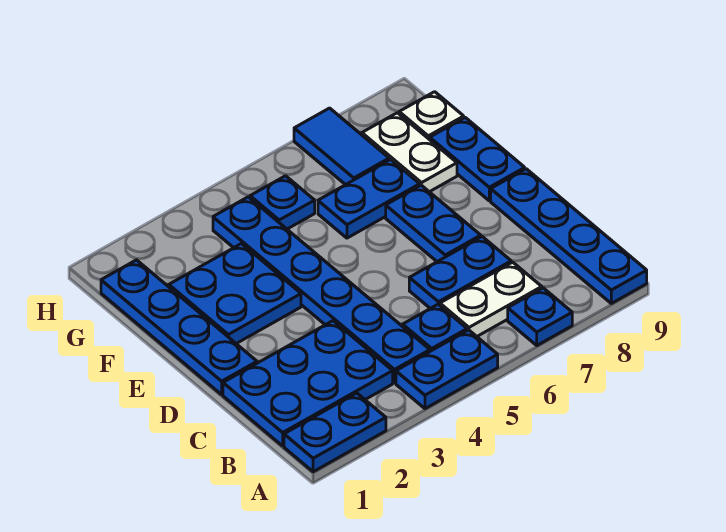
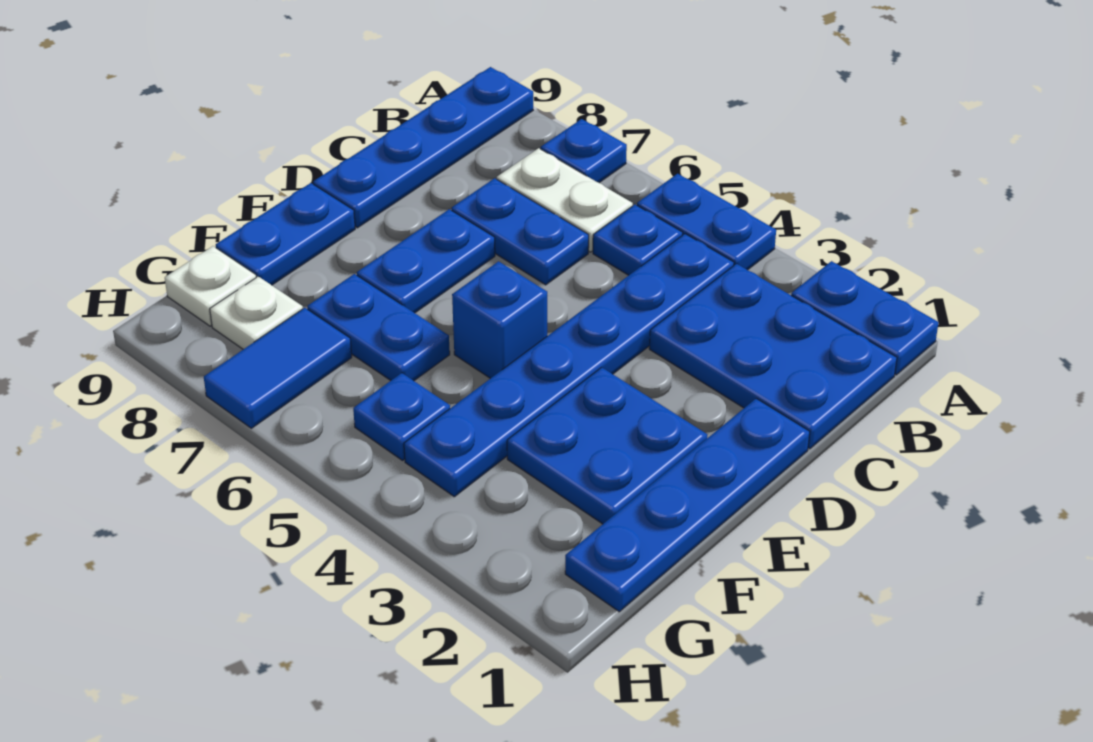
none -> blue brick E5 level 1
white plate F8:G8 level 1 -> white plate G8 level 1

